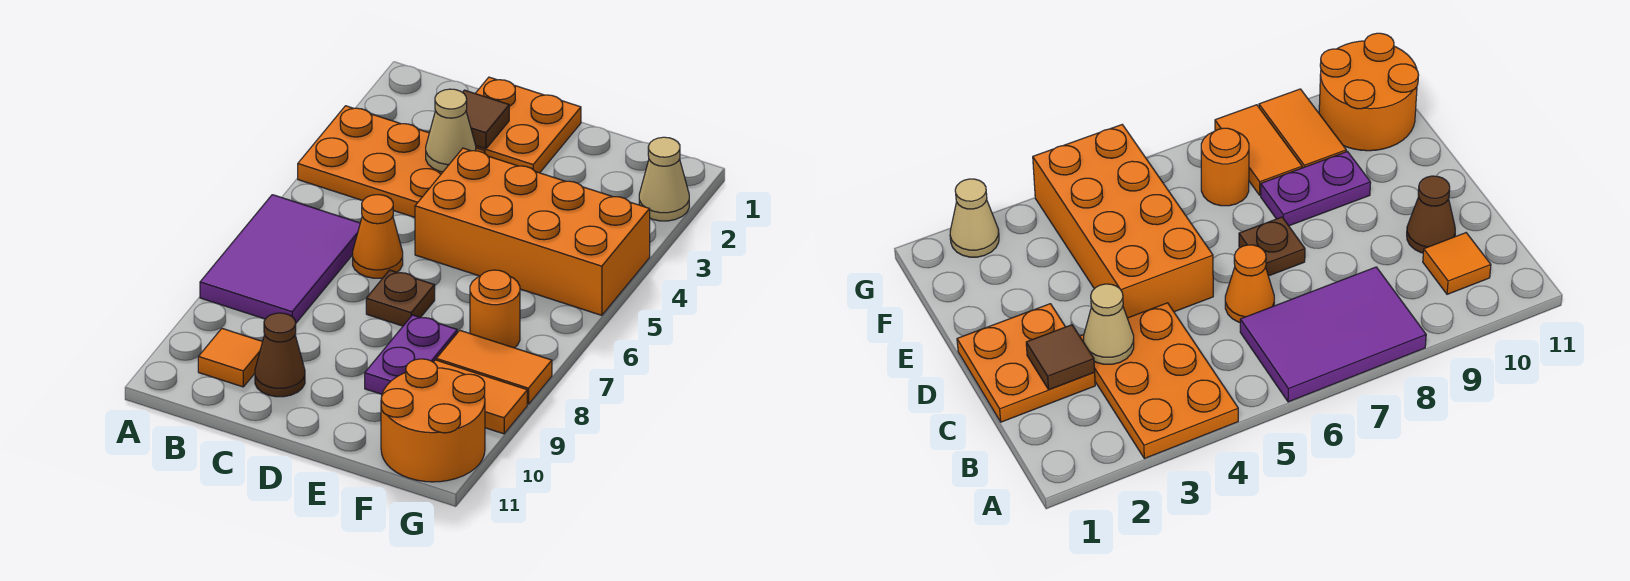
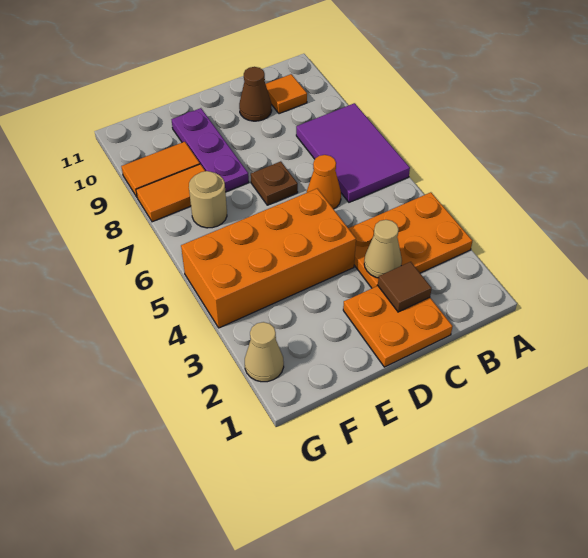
purple plate E8:E9 level 1 -> purple plate E8:E10 level 1
orange round brick F7 level 1 -> tan round brick F7 level 1
orange round brick F10:G11 level 1 -> none

